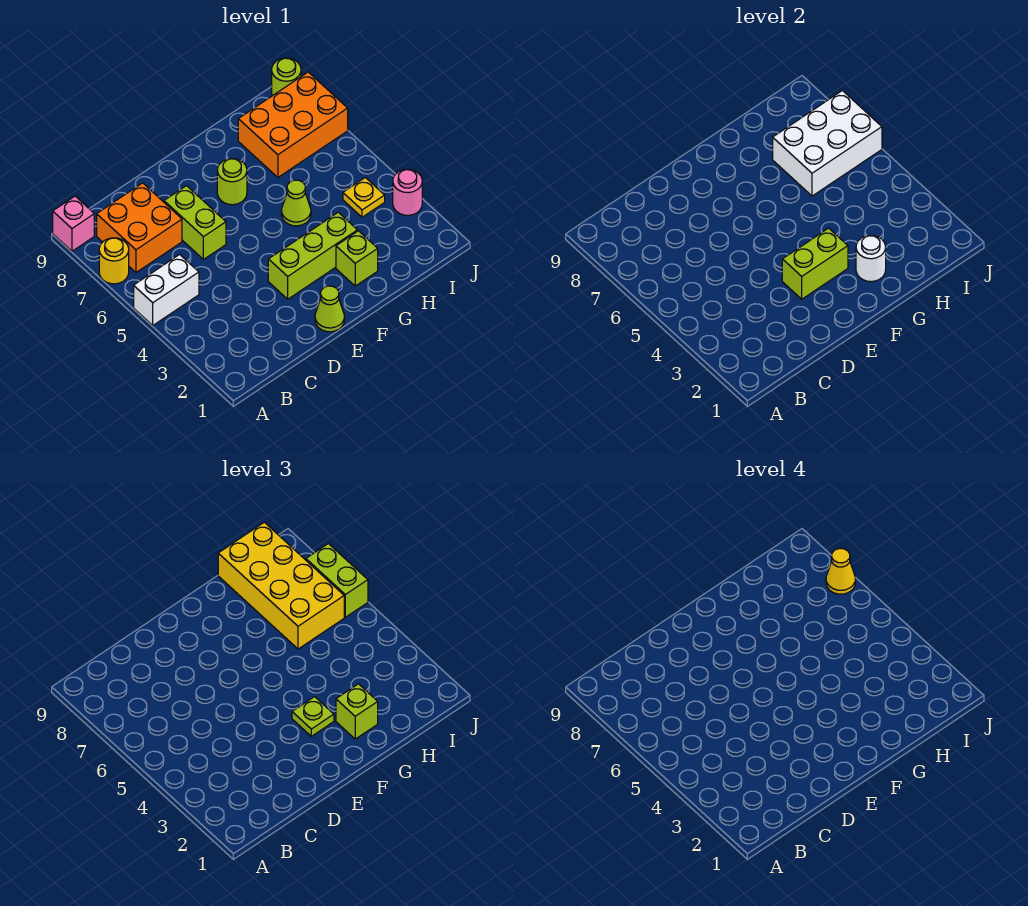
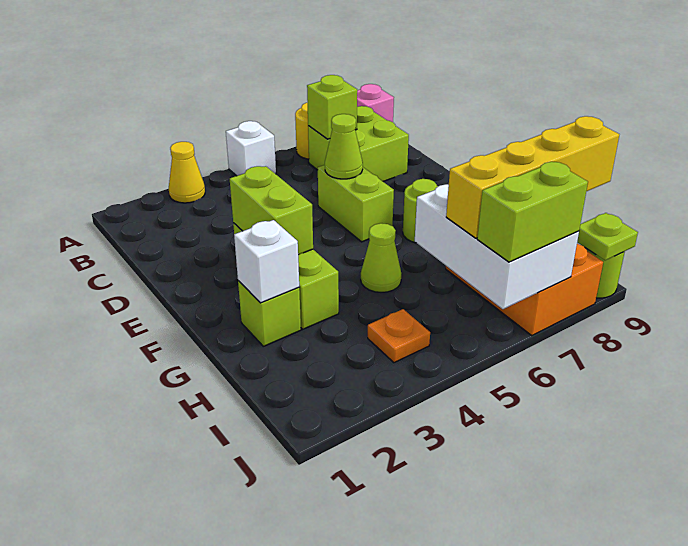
white brick A5:B5 level 1 -> white brick A5 level 1
orange brick B7:C8 level 1 -> lime brick B7:C8 level 1
lime brick D6:D7 level 1 -> lime brick D6:E6 level 1
lime cone E1 level 1 -> lime cone D6 level 2
lime plate F3 level 3 -> lime plate J9 level 2
white round brick G2 level 2 -> white brick G2 level 2
lime brick G2 level 3 -> lime brick B7 level 2
yellow brick H6:I9 level 3 -> yellow brick I6:I9 level 3
yellow plate I4 level 1 -> orange plate I4 level 1
pink round brick J3 level 1 -> none
yellow cone J7 level 4 -> yellow cone A3 level 1

